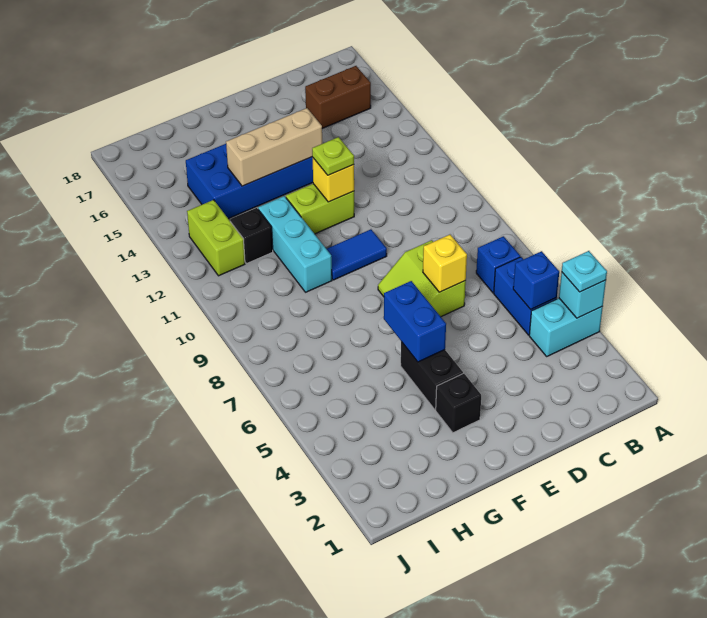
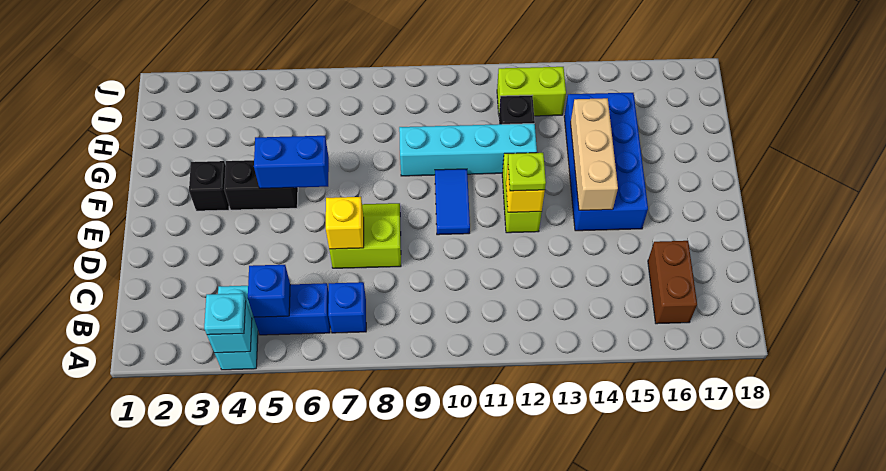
cyan brick G10:G12 level 1 -> cyan brick G9:G12 level 1

